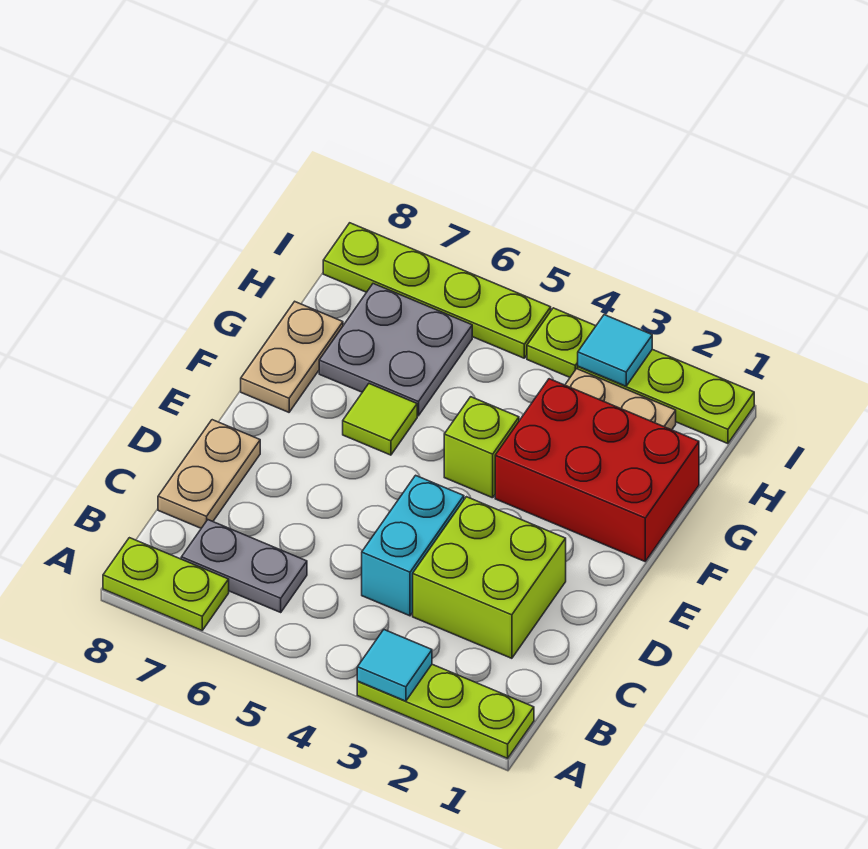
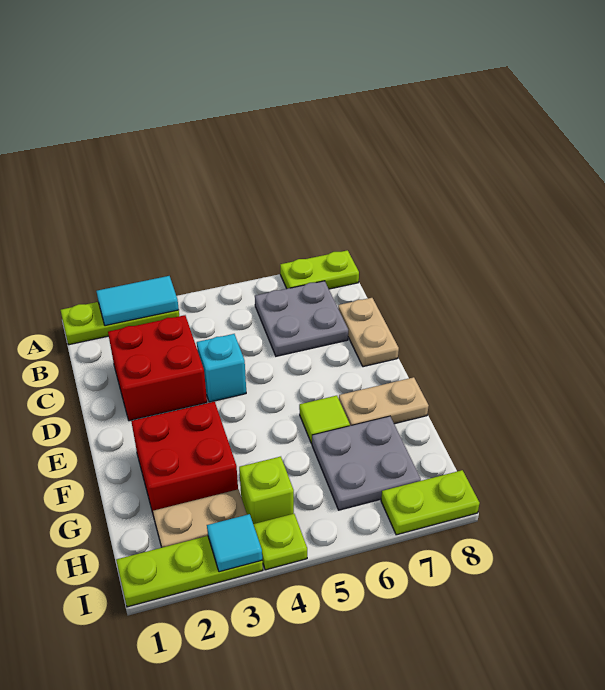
cyan tile A3 level 2 -> cyan tile A2:A3 level 2
grey plate B6:B7 level 1 -> grey plate B6:C7 level 1
lime brick C2:D3 level 1 -> red brick C2:D3 level 1
cyan brick C4:D4 level 1 -> cyan brick D4 level 1
red brick F1:G3 level 1 -> red brick F2:G3 level 1
lime brick F4 level 1 -> lime brick H4 level 1
tan plate F8:G8 level 1 -> tan plate F7:F8 level 1
lime plate I5:I8 level 1 -> lime plate I7:I8 level 1

